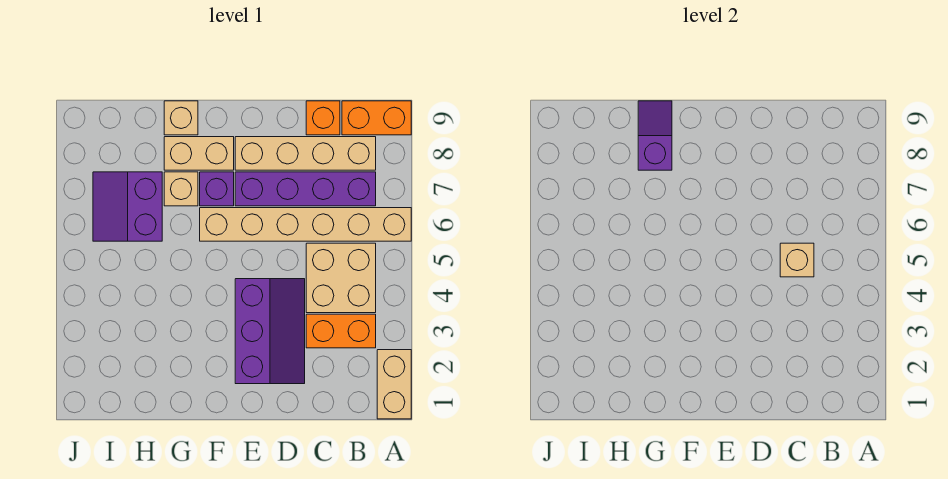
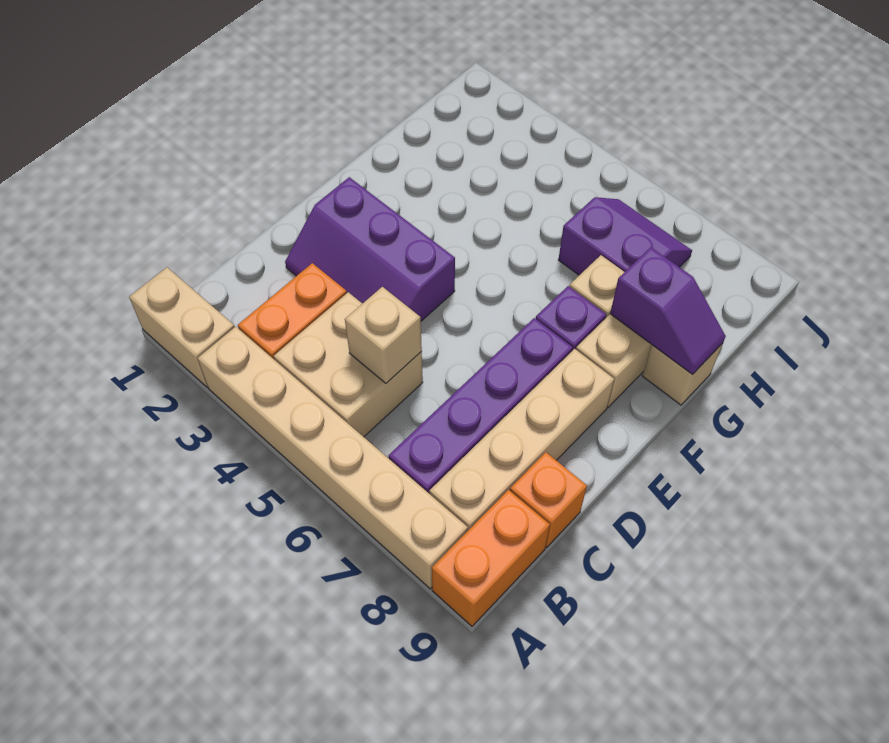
tan brick A6:F6 level 1 -> tan brick A3:A8 level 1

